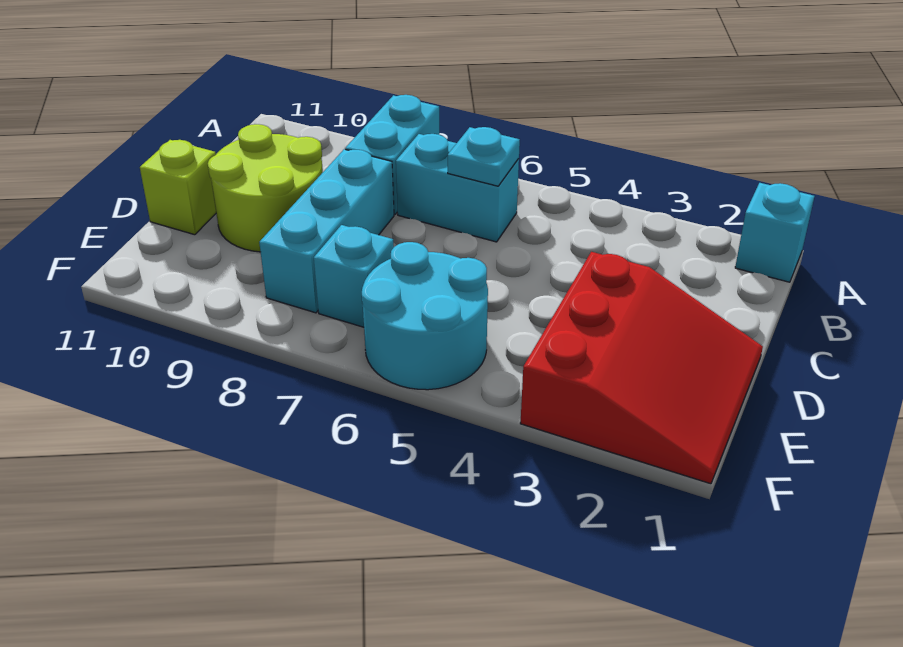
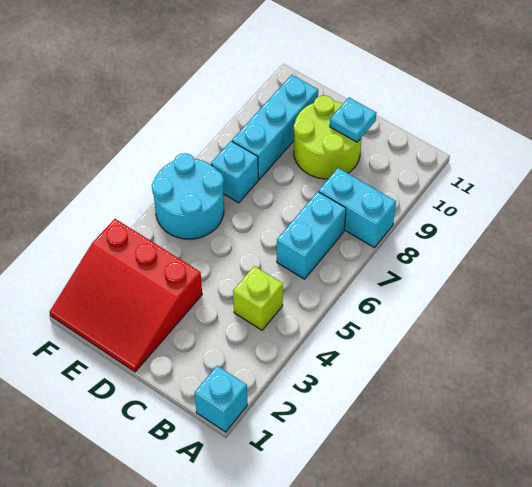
cyan plate B6 level 2 -> cyan plate C10 level 2
cyan brick C8:E8 level 1 -> cyan brick E8:E10 level 1
lime brick D11 level 1 -> lime brick B4 level 1

